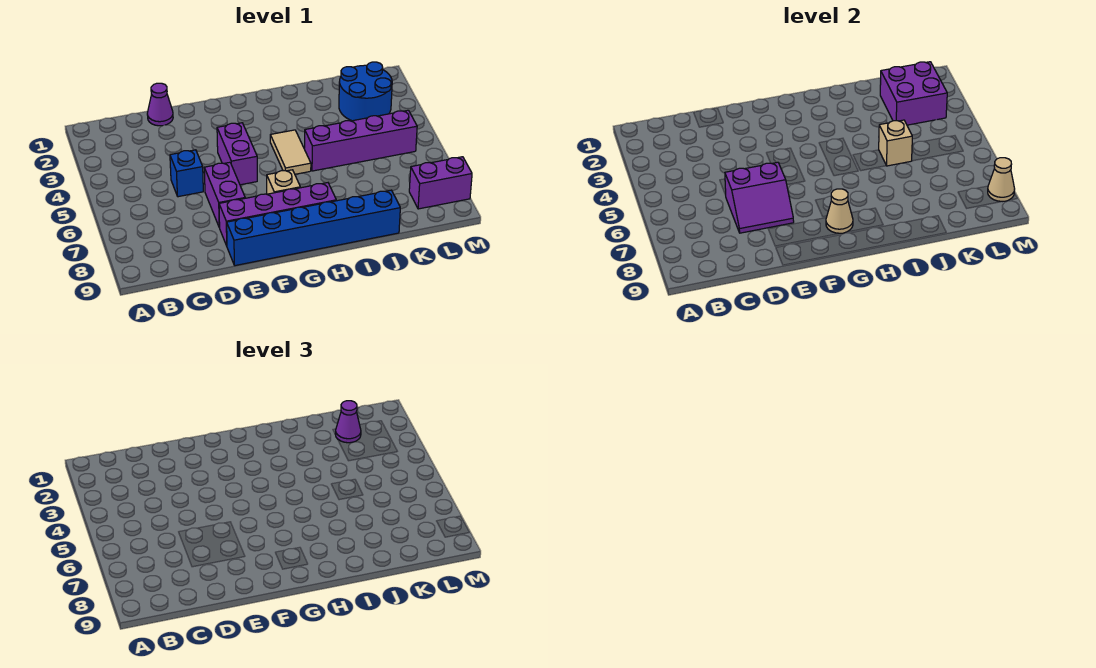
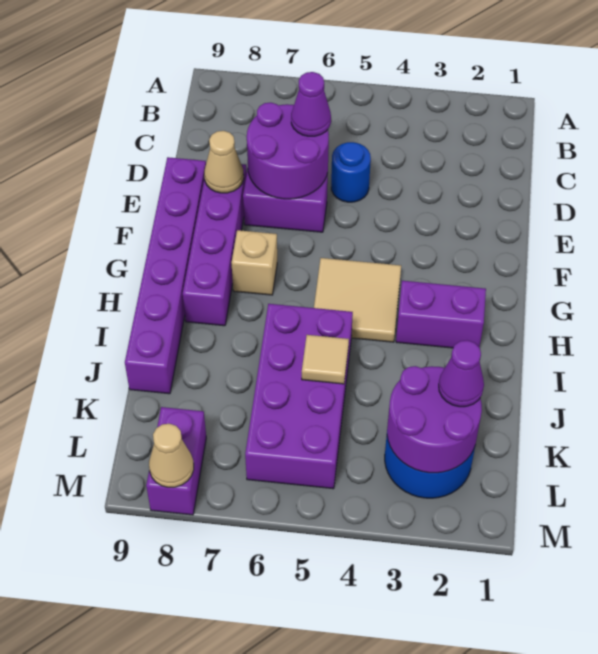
purple cone D1 level 1 -> purple cone D6 level 3
blue brick D5 level 1 -> blue round brick D5 level 1
purple slope D6:E7 level 2 top 6 -> purple round brick D6:E7 level 2
blue brick E9:J9 level 1 -> purple brick E9:J9 level 1
purple brick F4:F5 level 1 -> purple brick H2:H3 level 1
tan cone G8 level 2 -> tan cone E8 level 2
tan tile H4:H5 level 1 -> tan tile G4:H5 level 1
purple brick I5:L5 level 1 -> purple brick I5:L6 level 1
tan brick J5 level 2 -> tan tile J5 level 2
purple brick K2:L3 level 2 -> purple round brick K2:L3 level 2

